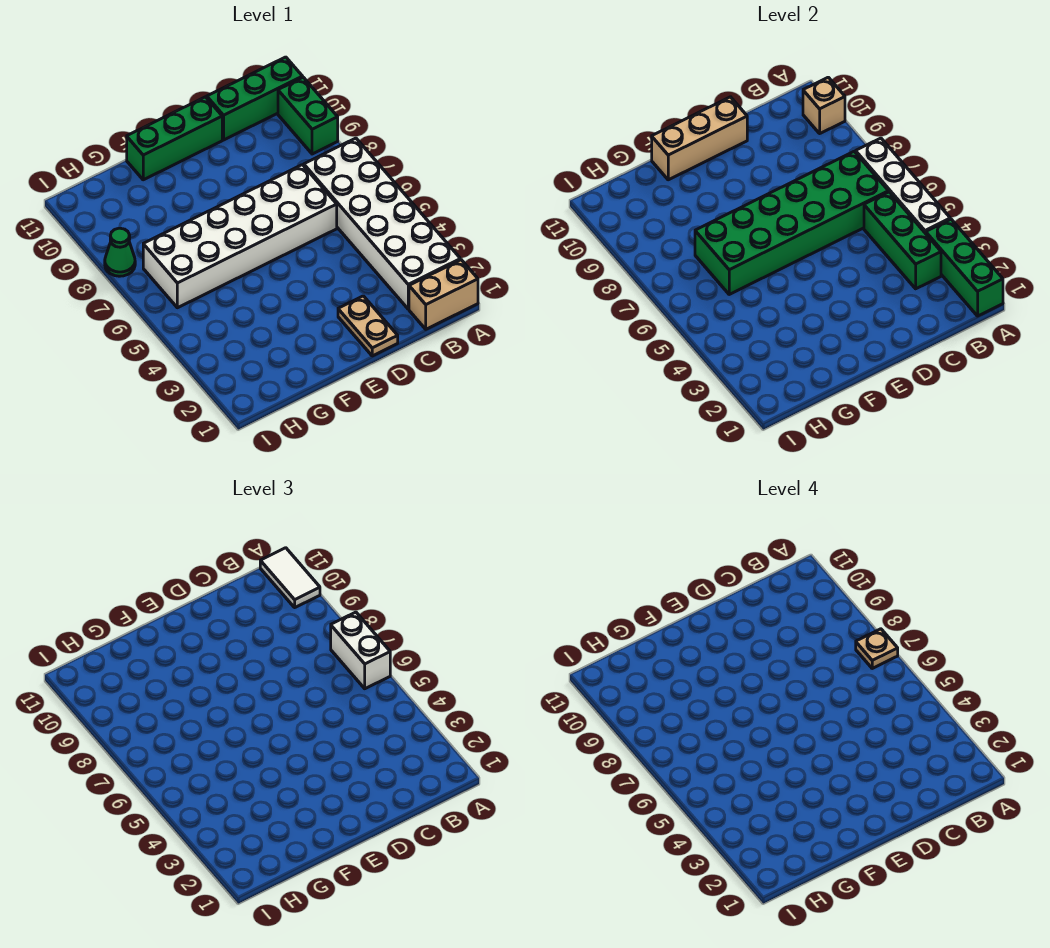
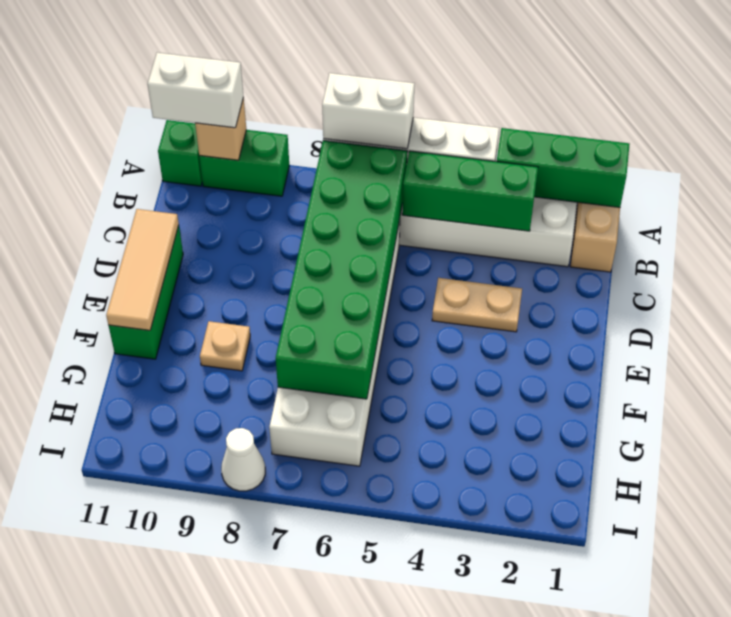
tan plate A7 level 4 -> tan plate F9 level 1
white tile A10:A11 level 3 -> white brick A10:A11 level 3
green brick A11:C11 level 1 -> green brick A11 level 1
tan plate D1:D2 level 1 -> tan plate D3:D4 level 1
tan brick D11:F11 level 2 -> tan tile D11:F11 level 2
green cone I8 level 1 -> white cone I8 level 1

